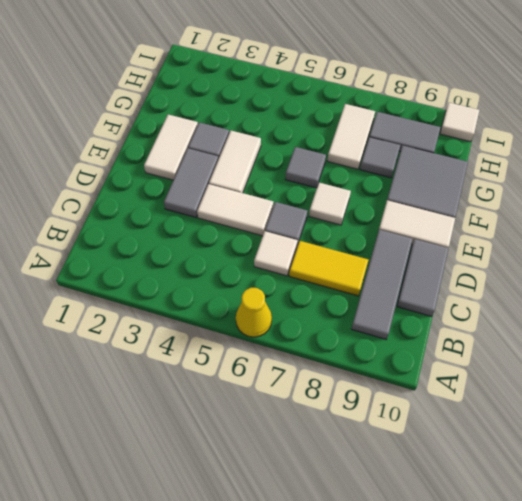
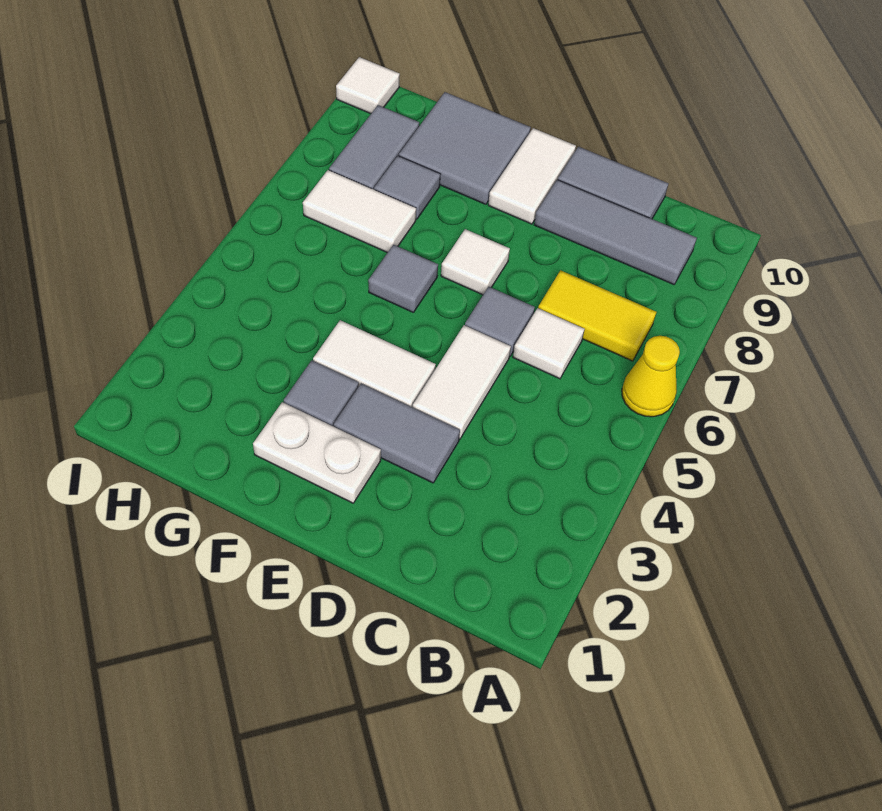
yellow tile C7:C8 level 1 -> yellow tile B7:C7 level 1
white tile E2:F2 level 1 -> white plate E2:F2 level 1

